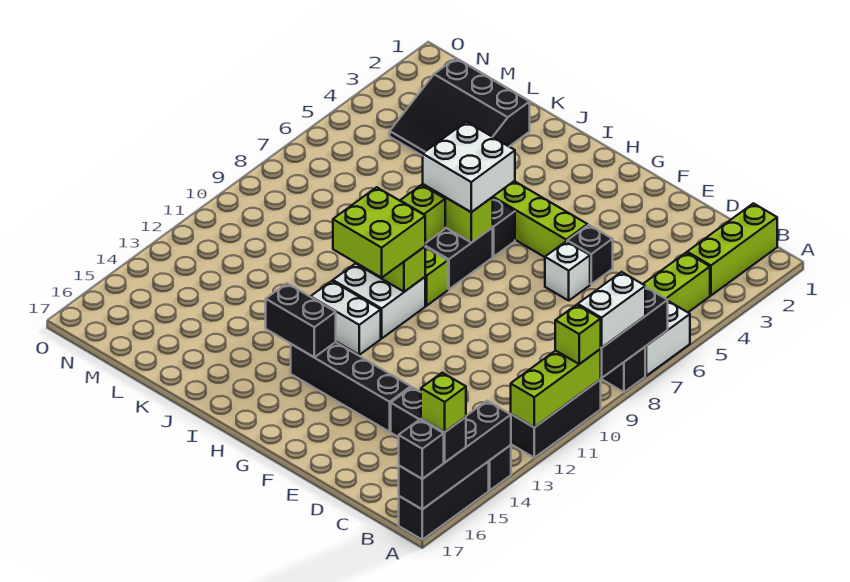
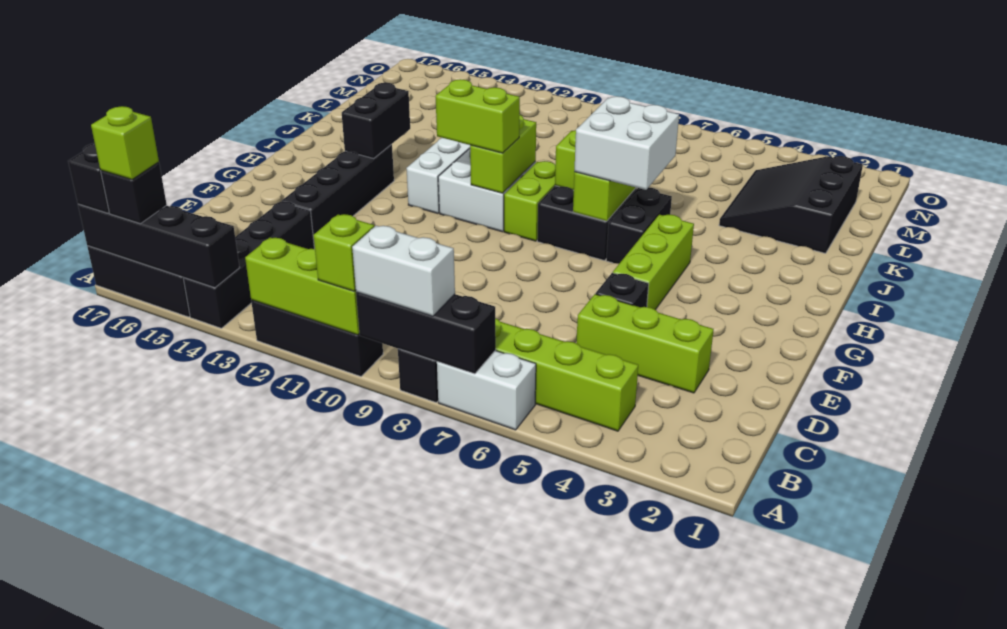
lime brick B1:B3 level 1 -> lime brick D3:D5 level 1
white brick E6 level 1 -> none
lime brick H10:I11 level 3 -> lime brick H10:H11 level 3

